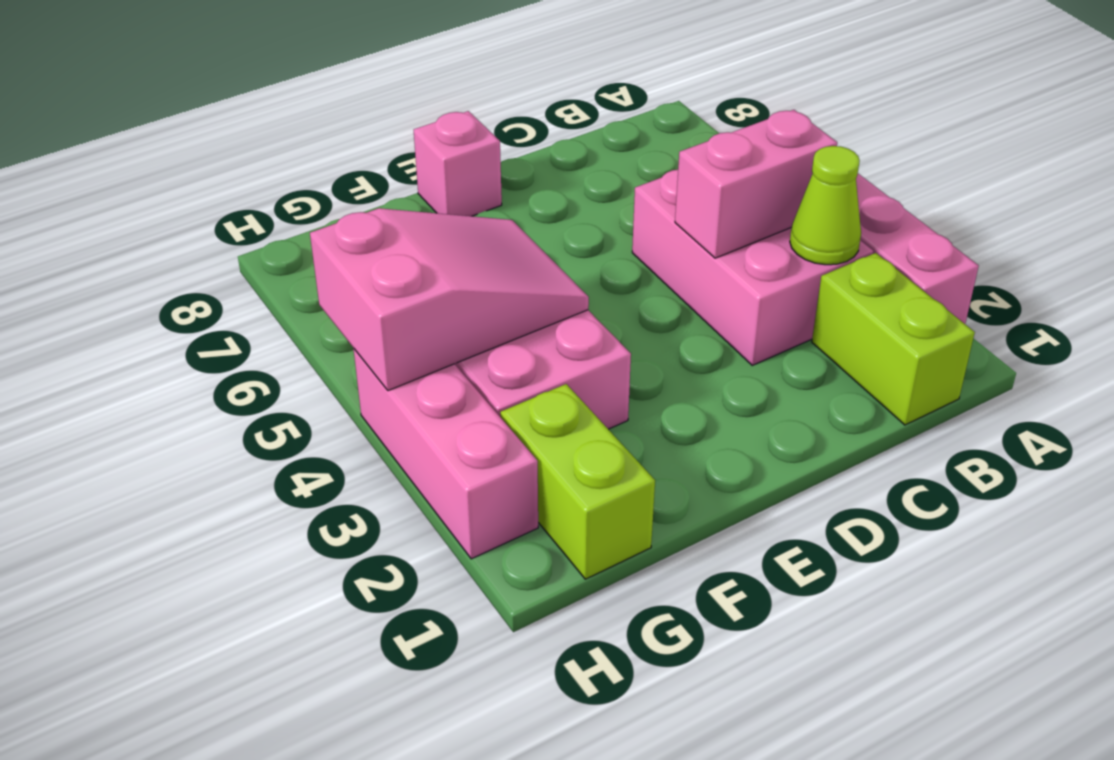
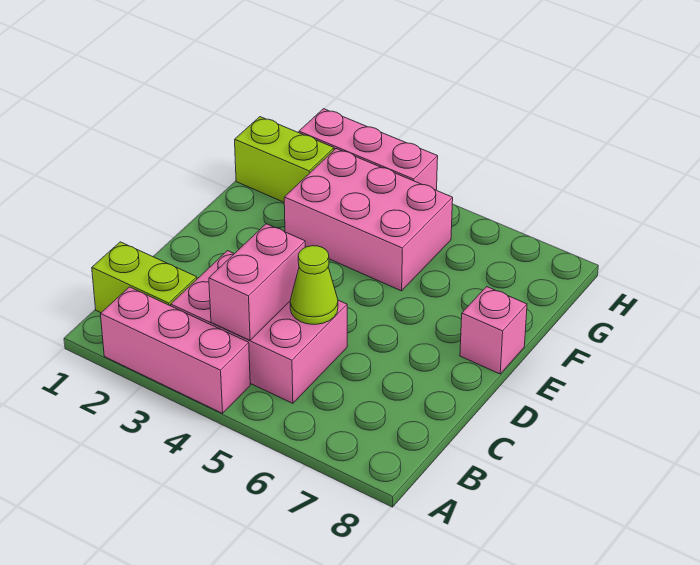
lime cone B3 level 2 -> lime cone C5 level 2
pink slope F4:H5 level 2 top H -> none

